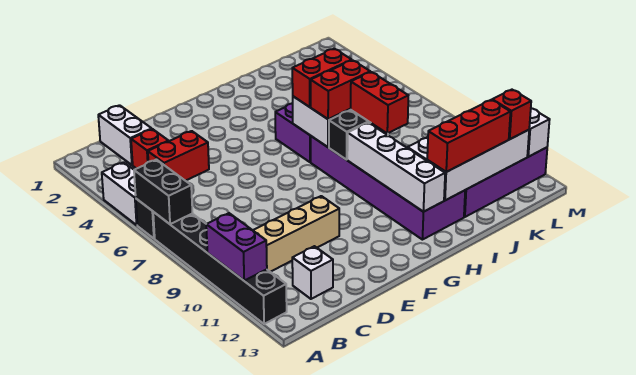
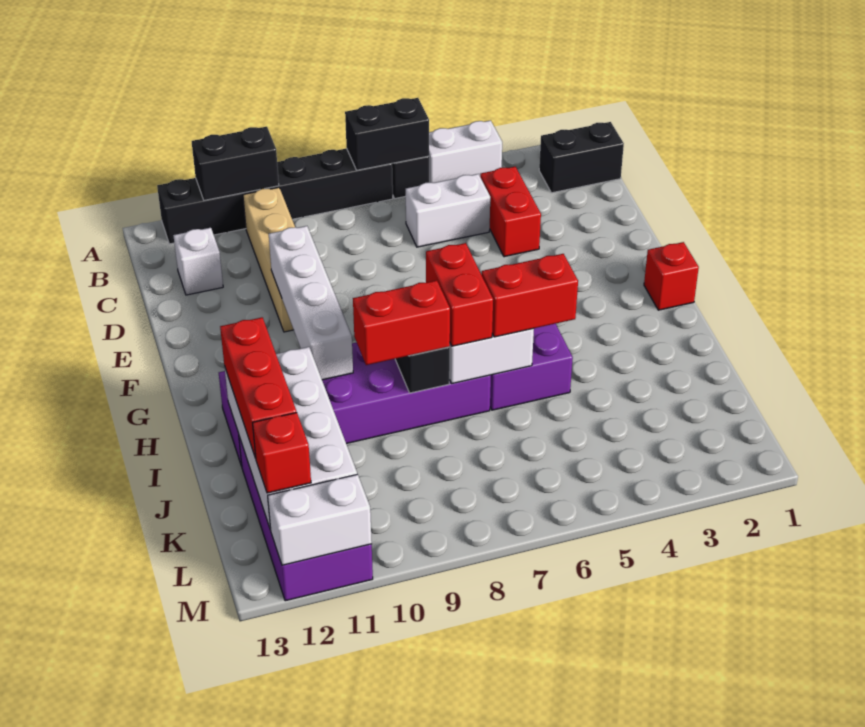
purple brick A10:A11 level 2 -> black brick A10:A11 level 2
none -> black brick B1:B2 level 1
white brick C1:C2 level 1 -> white brick C5:C6 level 1
red brick C3 level 1 -> red brick G1 level 1
red brick H6:I6 level 3 -> red brick I5:I6 level 3
white brick H9:H12 level 2 -> white brick E10:H10 level 2

